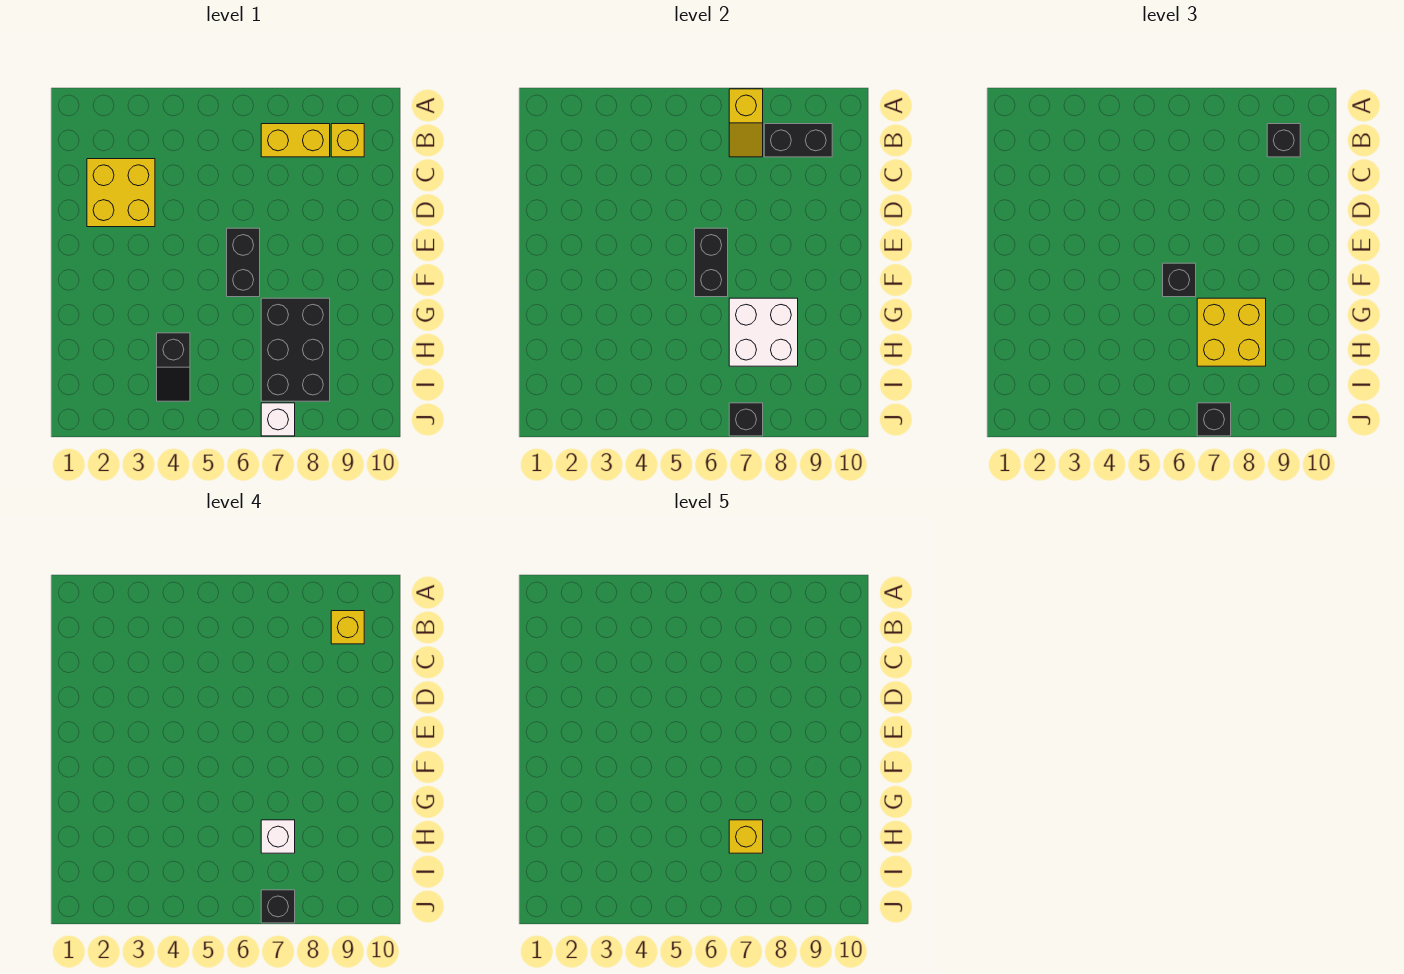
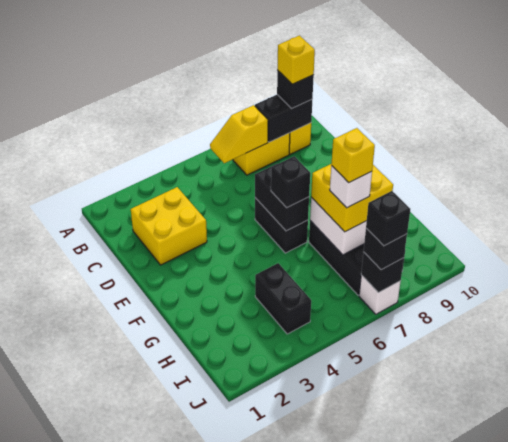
yellow slope A7:B7 level 2 top A -> yellow slope B6:B7 level 2 top 7
black slope H4:I4 level 1 top H -> black brick H4:I4 level 1

